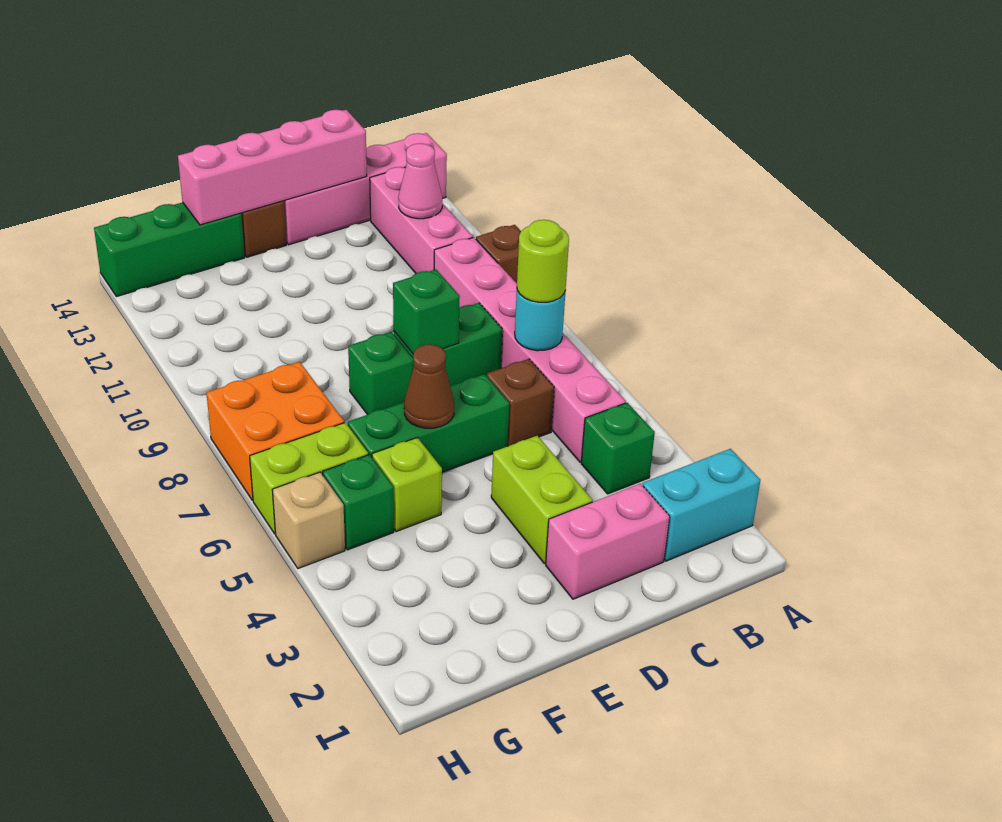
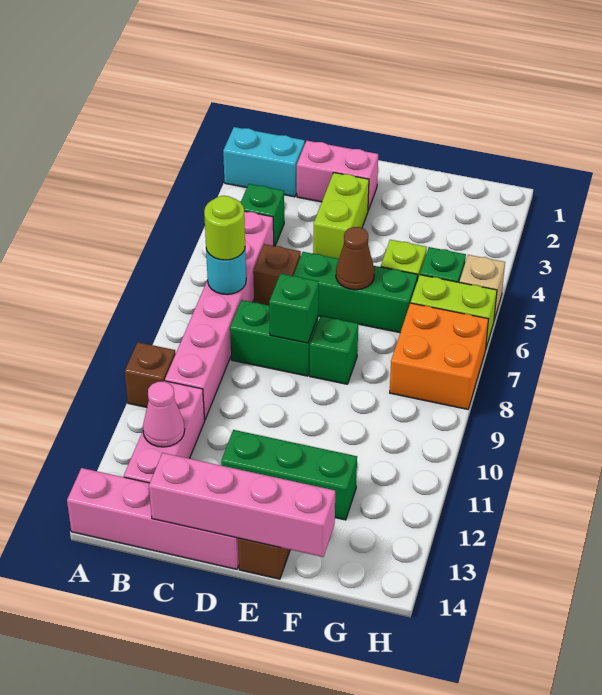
green brick F14:H14 level 1 -> green brick D12:F12 level 1

